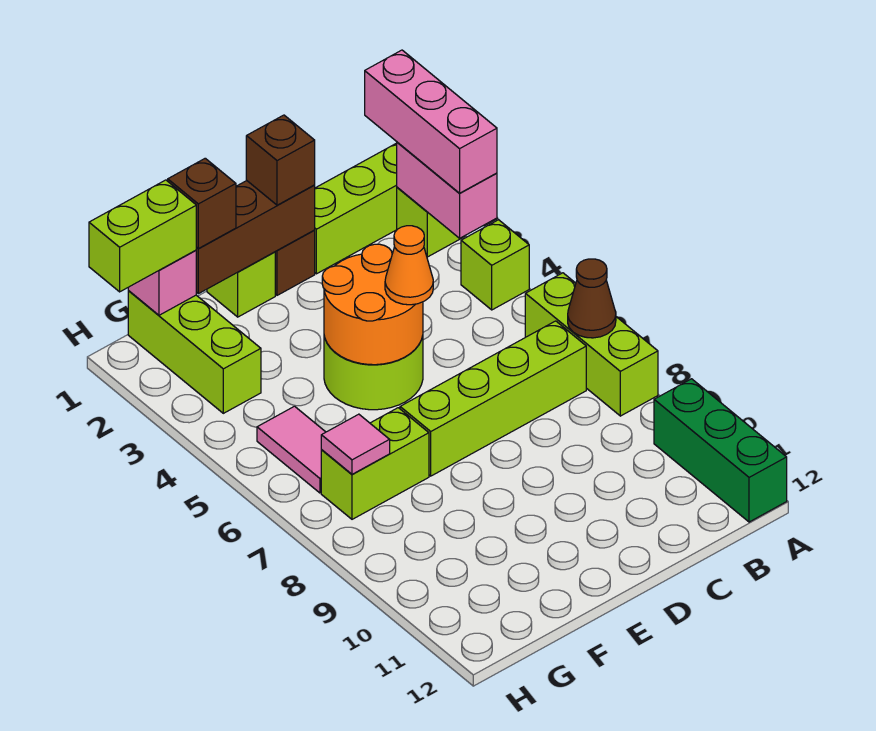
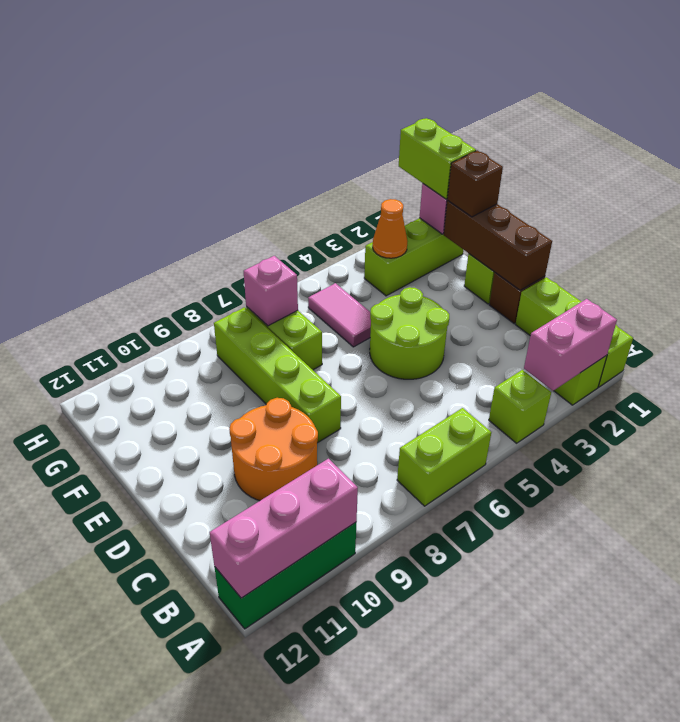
pink brick A1:A3 level 3 -> pink brick A10:A12 level 2
lime brick A6:A8 level 1 -> lime brick A6:A7 level 1
brown cone A7 level 2 -> none
lime brick B7:E7 level 1 -> lime brick D8:G8 level 1
brown brick D1 level 3 -> none
orange round brick D4:E5 level 2 -> orange round brick C9:D10 level 1
orange cone D5 level 3 -> orange cone G3 level 2
pink tile G5:G6 level 1 -> pink tile F5:G5 level 1
pink tile G7 level 2 -> pink brick G7 level 2

